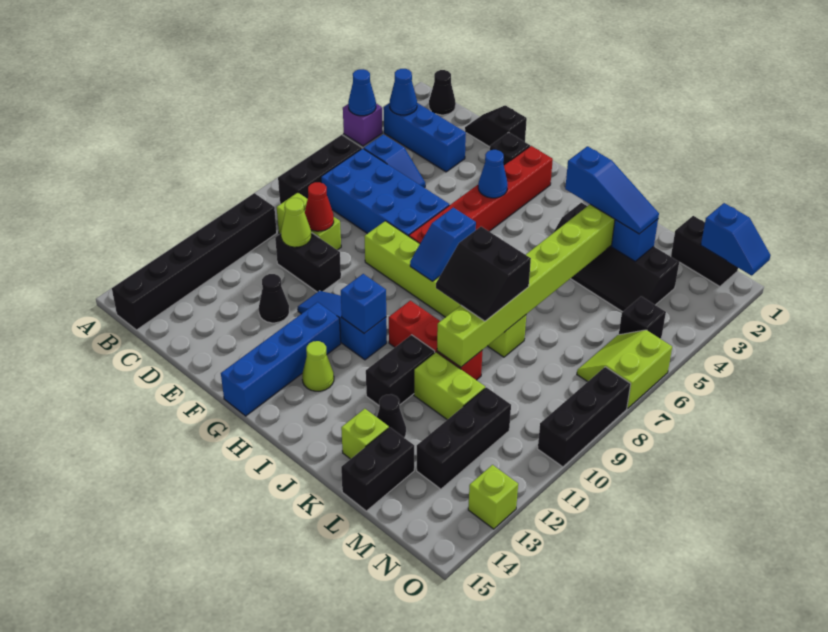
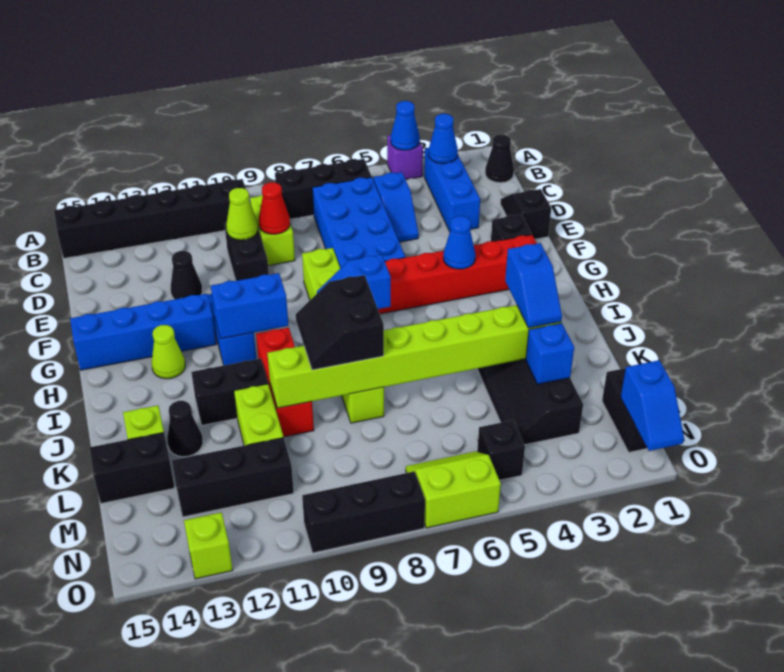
blue brick H11 level 2 -> blue brick H10:H11 level 2
blue slope J3:L3 level 3 top J -> blue slope J3:K3 level 3 top J

